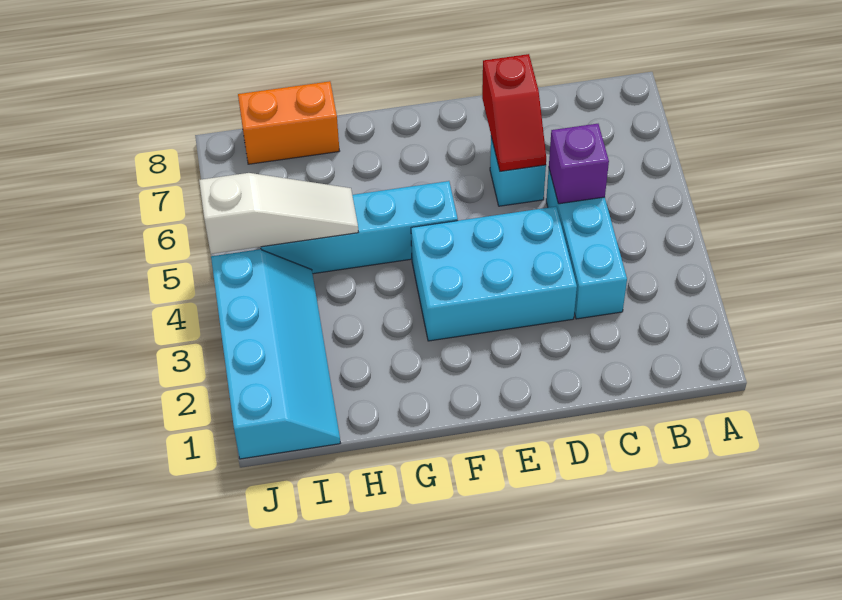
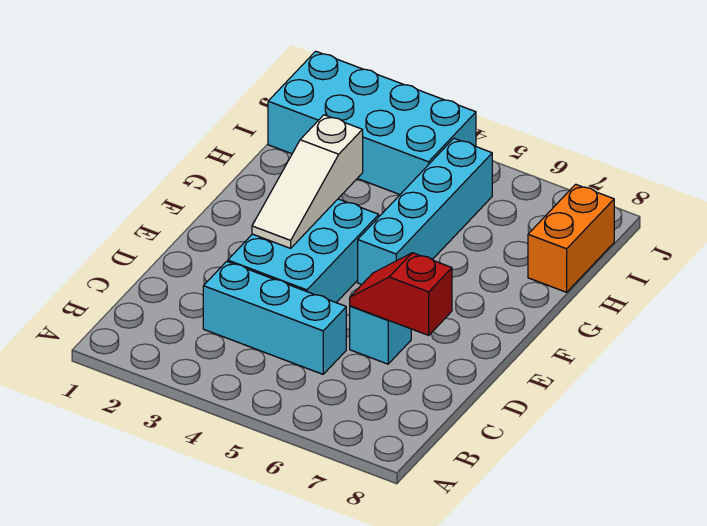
purple brick C5 level 2 -> none
white slope H5:J5 level 2 top J -> white slope E3:G3 level 2 top G
cyan slope I1:J4 level 1 top J -> cyan brick I1:J4 level 1

